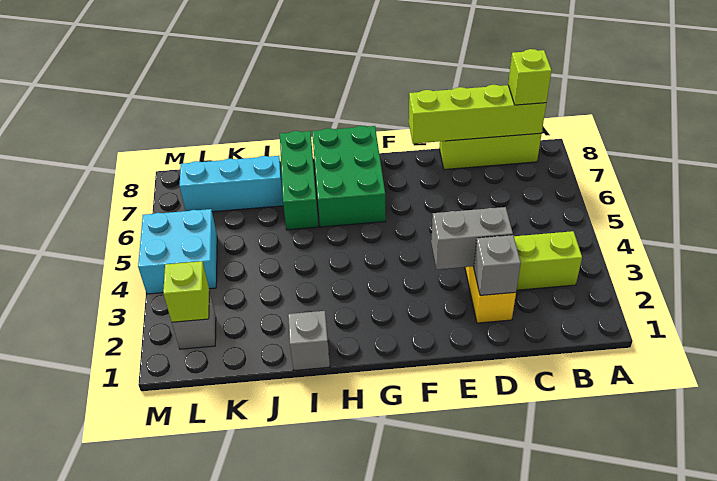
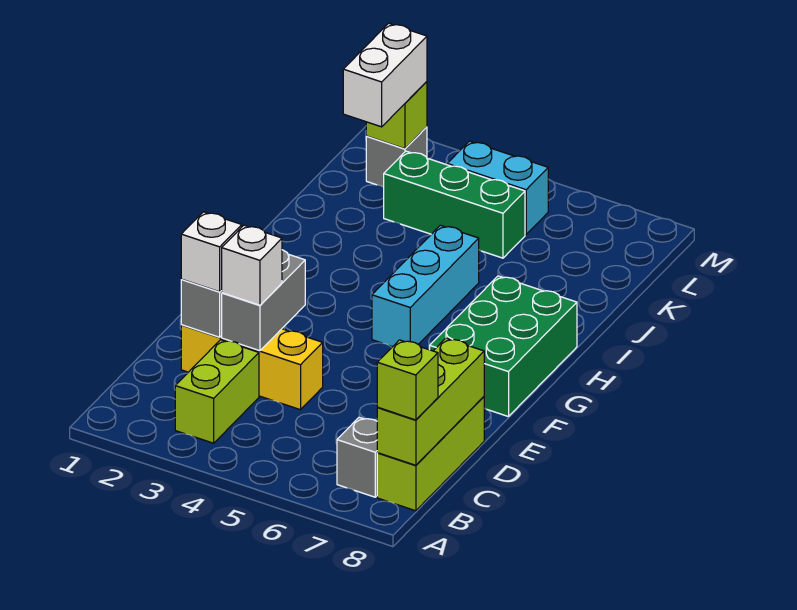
lime brick B8:E8 level 2 -> lime brick B8:D8 level 2
none -> white brick D2 level 3
none -> white brick D3 level 3
green brick G6:H8 level 1 -> green brick F7:H8 level 1
grey brick I1 level 1 -> grey brick B7 level 1
green brick I6:I8 level 1 -> green brick K3:K5 level 1
cyan brick J7:L7 level 1 -> cyan brick G5:I5 level 1
none -> white brick K2:L2 level 3
cyan brick L4:M5 level 1 -> cyan brick L4:L5 level 1

